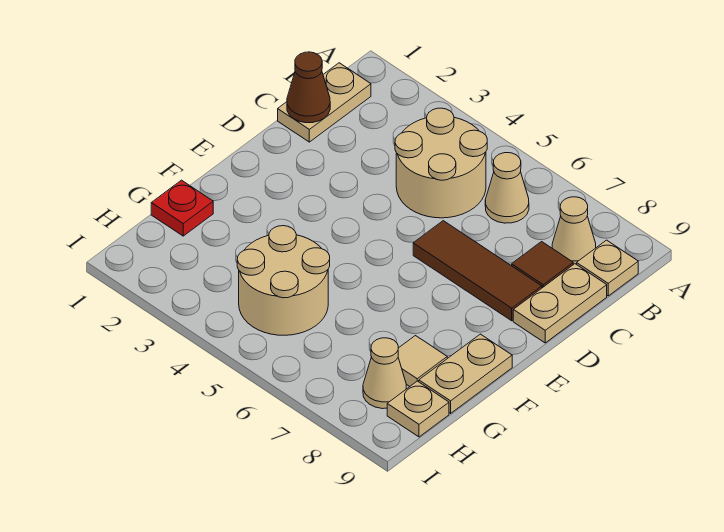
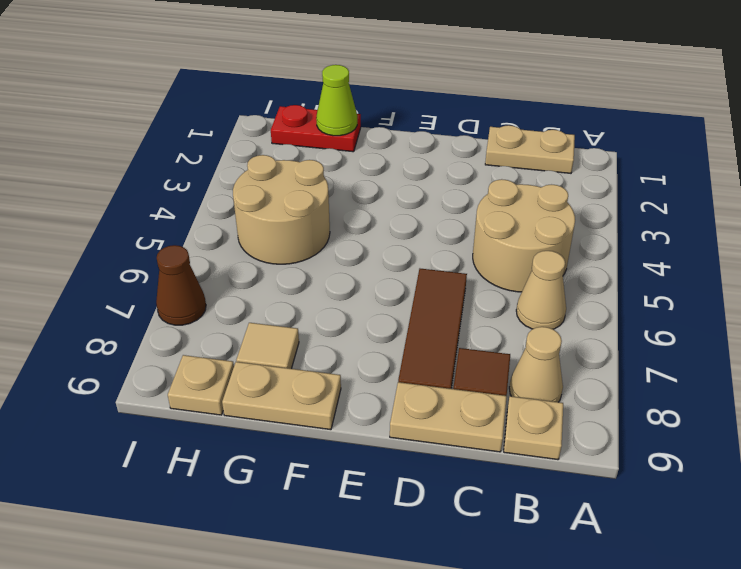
brown cone C1 level 2 -> brown cone I7 level 1
red plate G1 level 1 -> red plate G1:H1 level 1
none -> lime cone G1 level 2
tan cone H8 level 1 -> none

